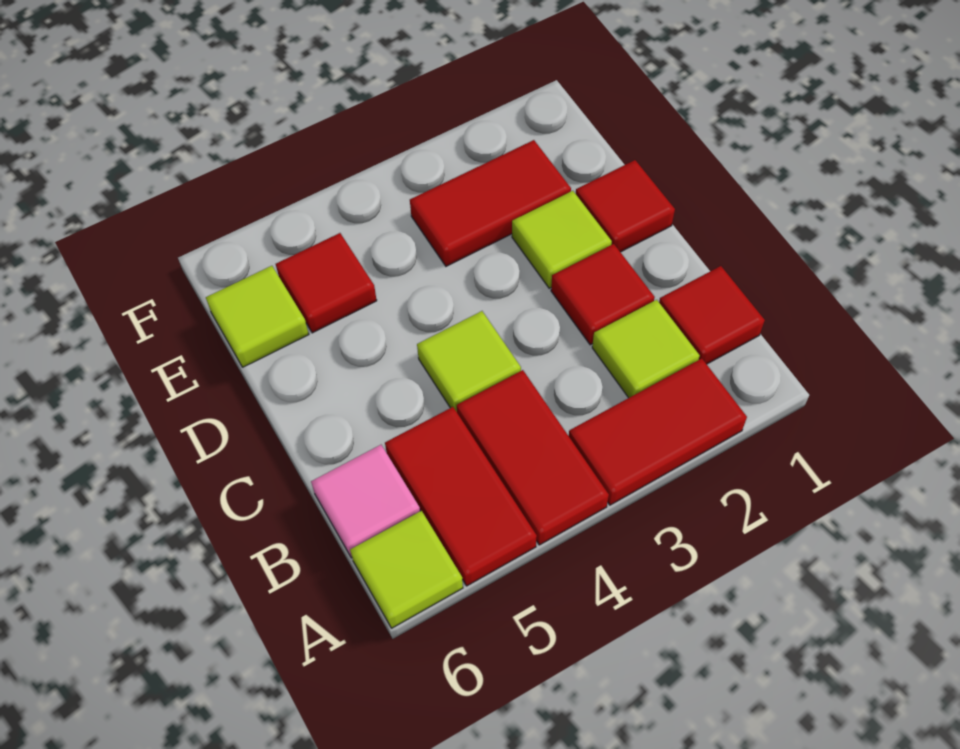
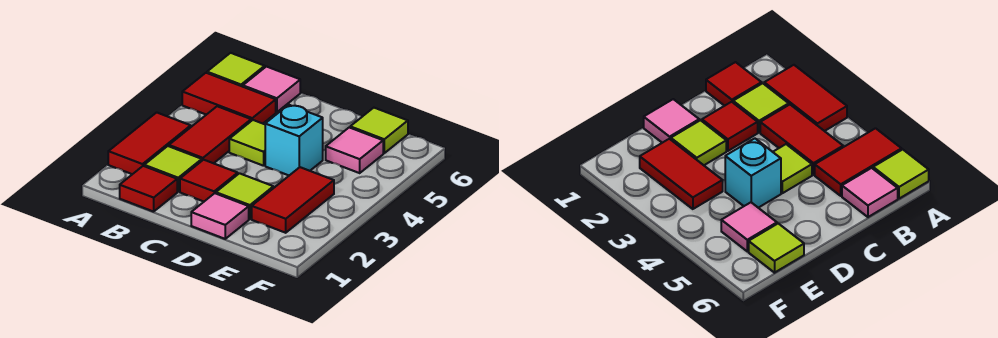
red tile A4:B4 level 1 -> red tile B3:B4 level 1
red tile D1 level 1 -> pink tile D1 level 1
none -> cyan brick D4 level 1
red tile E5 level 1 -> pink tile E5 level 1

